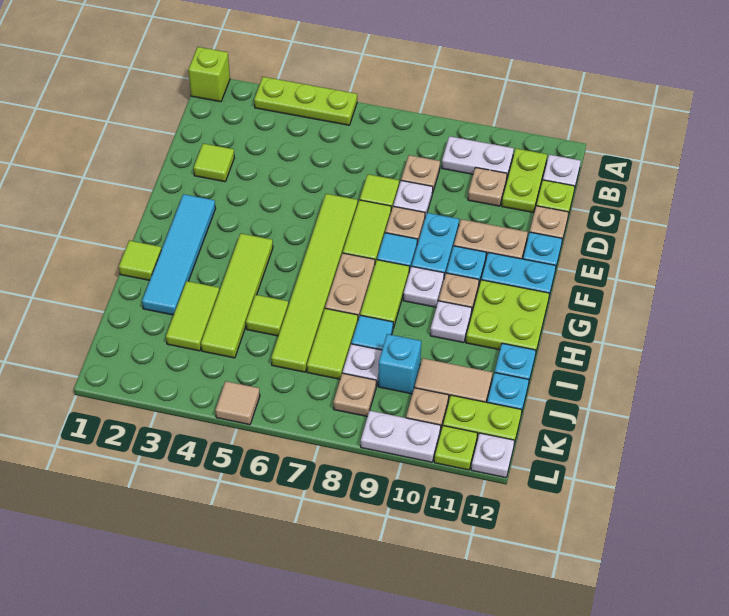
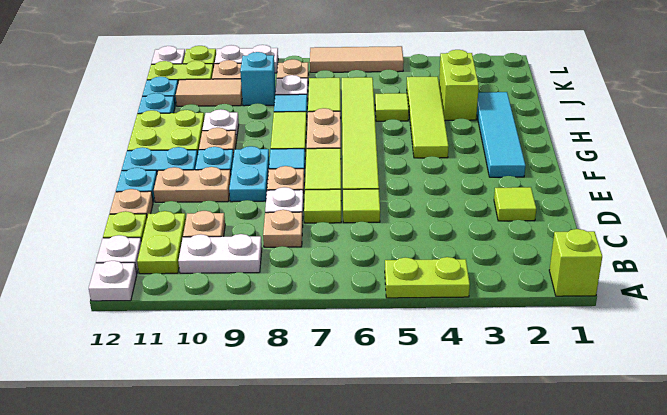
lime plate A3:A5 level 1 -> lime plate A4:A5 level 1
white plate G9 level 1 -> white plate A12 level 1
lime tile H1 level 1 -> lime tile D6 level 1
lime tile I3:J3 level 1 -> lime brick I3:J3 level 1
tan tile L5 level 1 -> tan tile L5:L7 level 1

